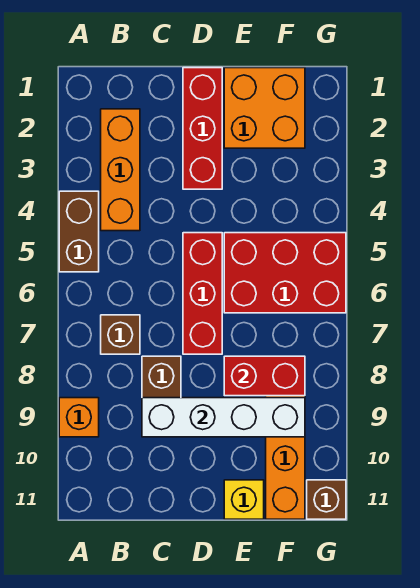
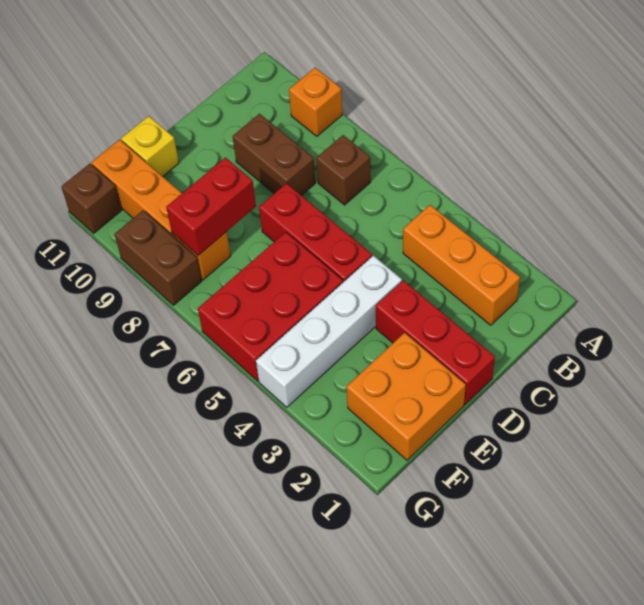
brown brick A4:A5 level 1 -> brown brick G8:G9 level 1
white brick C9:F9 level 2 -> white brick D4:G4 level 1

